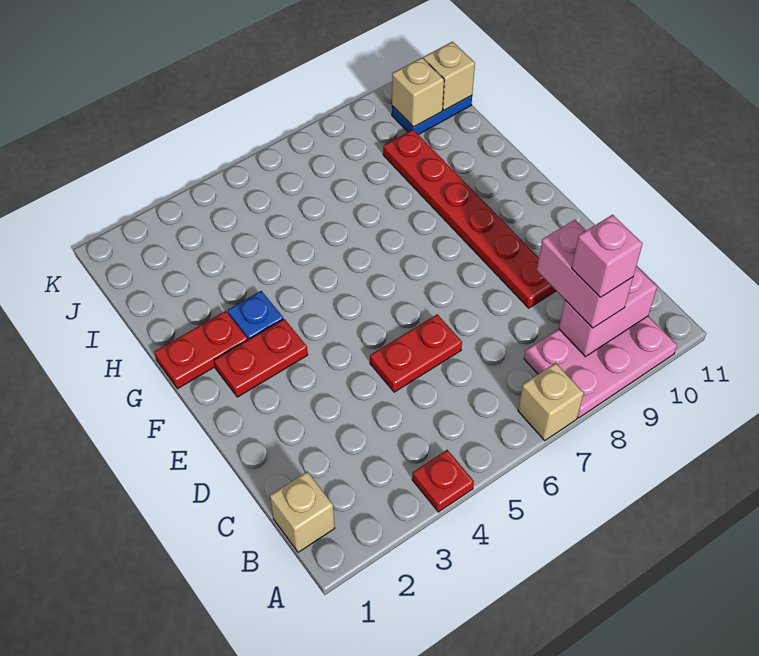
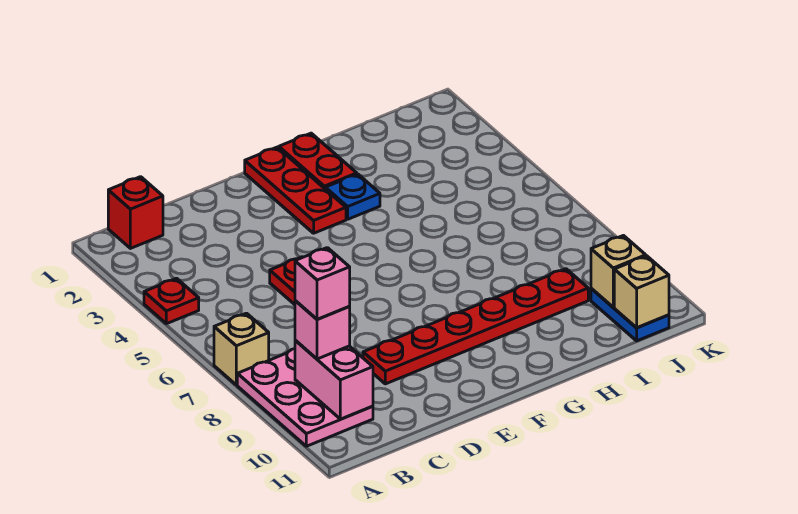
tan brick B1 level 1 -> red brick B1 level 1
pink brick B9:C9 level 3 -> pink brick B9 level 3
red plate F2:F3 level 1 -> red plate F1:F3 level 1

